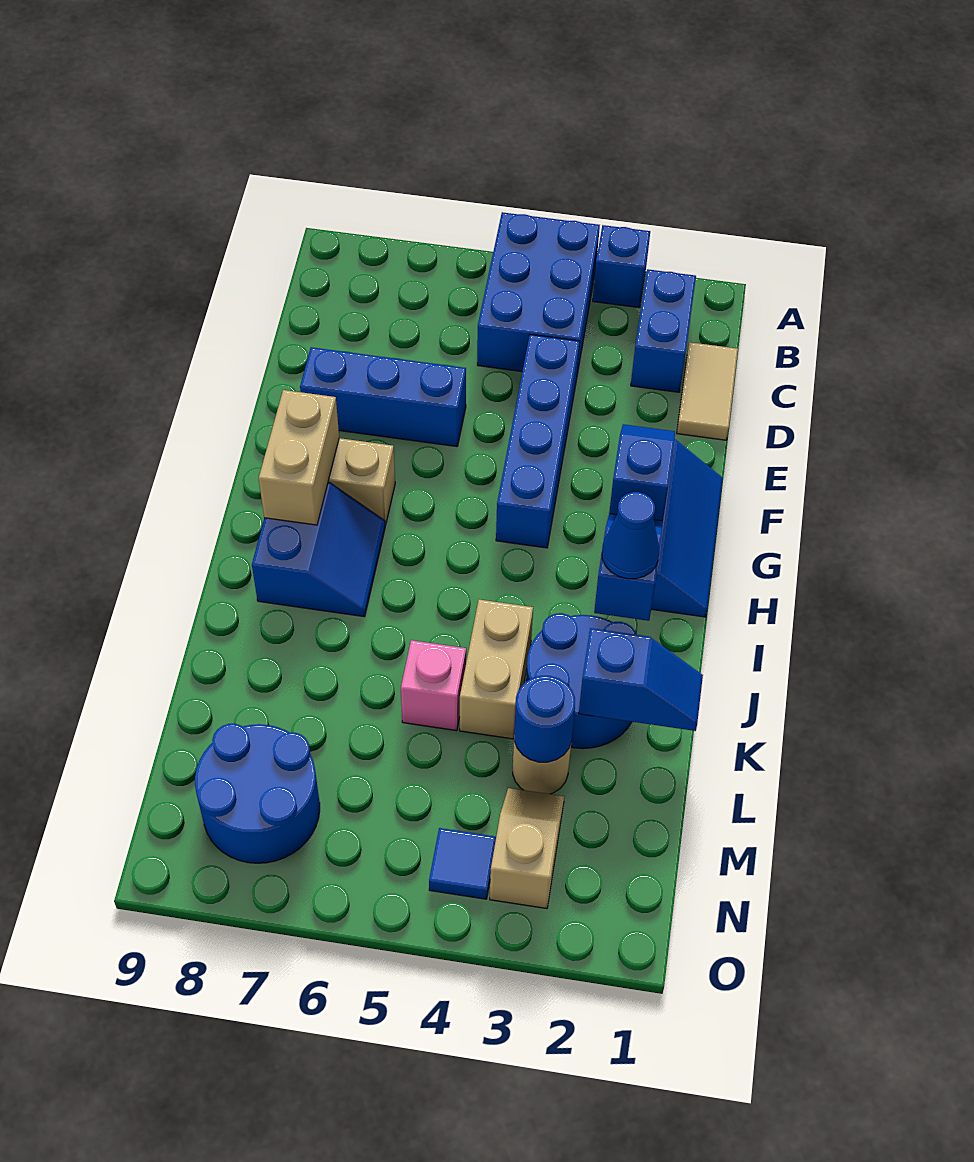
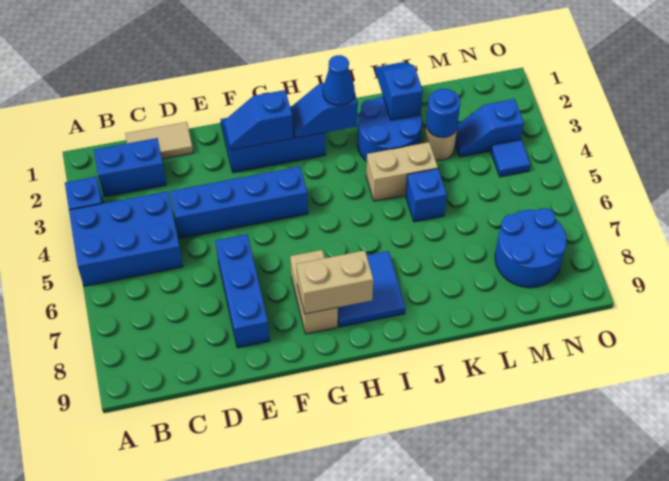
blue slope H7:I8 level 1 top 8 -> blue tile H7:I8 level 1
pink brick K5 level 1 -> blue brick K5 level 1
tan slope M3:N3 level 1 top N -> blue slope M3:N3 level 1 top N

